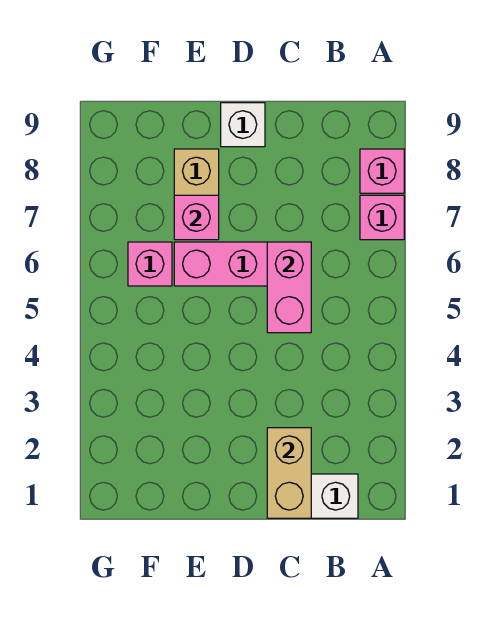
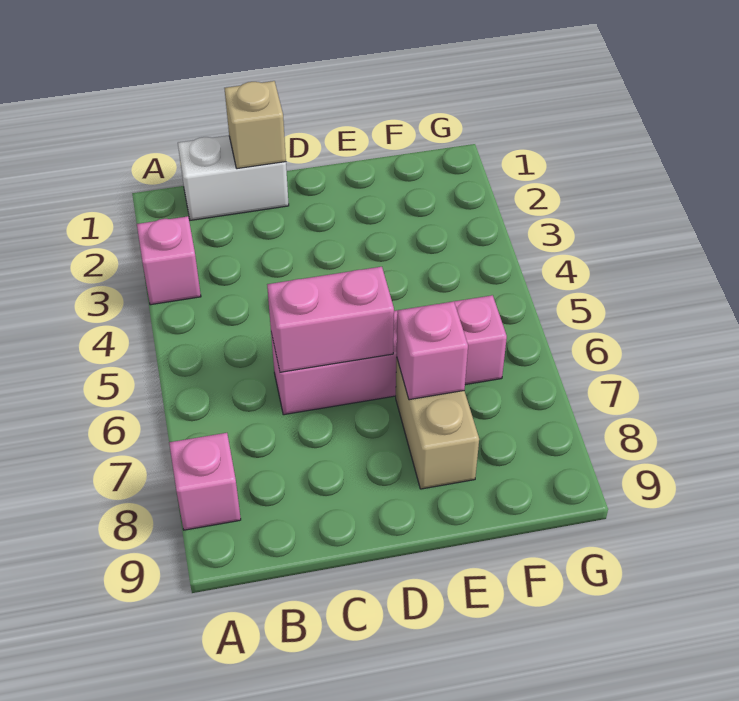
pink brick A7 level 1 -> pink brick A3 level 1
tan brick C1:C2 level 2 -> tan brick C1 level 2
pink brick C5:C6 level 2 -> pink brick C6:D6 level 2
white brick D9 level 1 -> none

